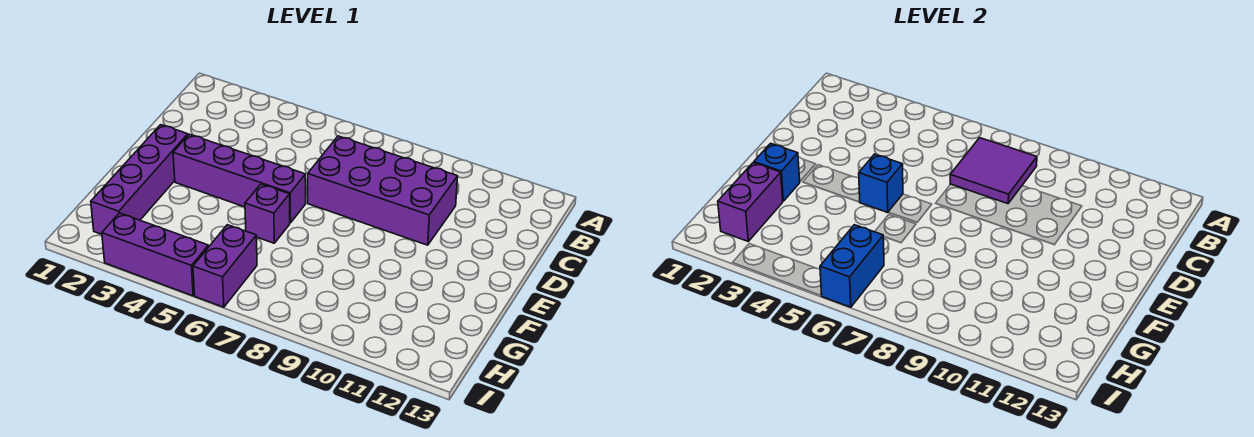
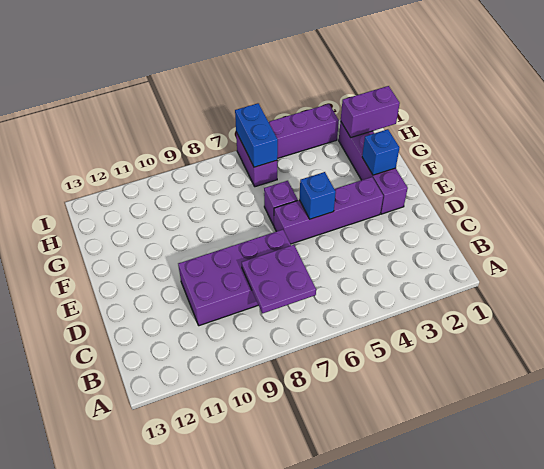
purple tile B7:C8 level 2 -> purple plate B7:C8 level 2
purple brick G2:H2 level 2 -> purple brick H1:H2 level 2

